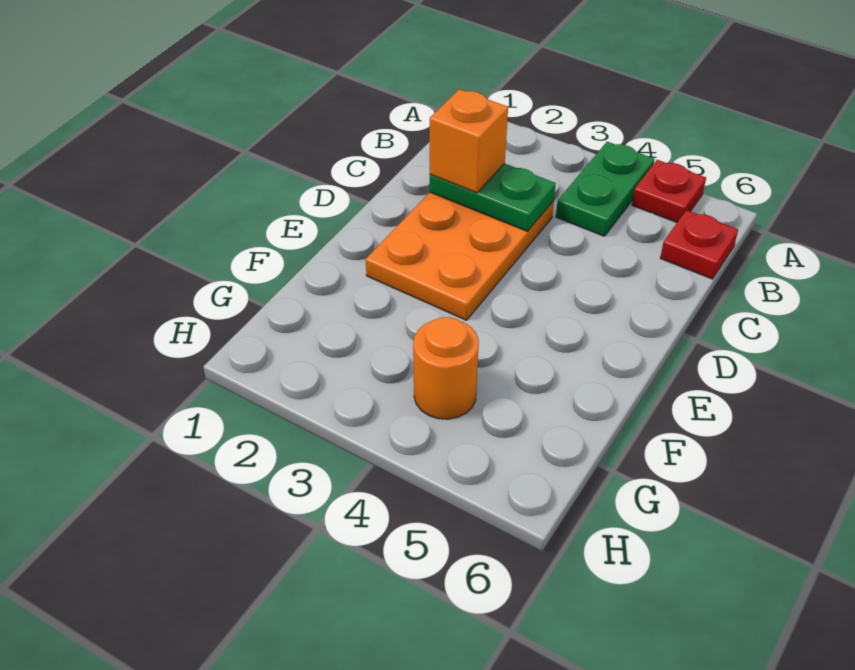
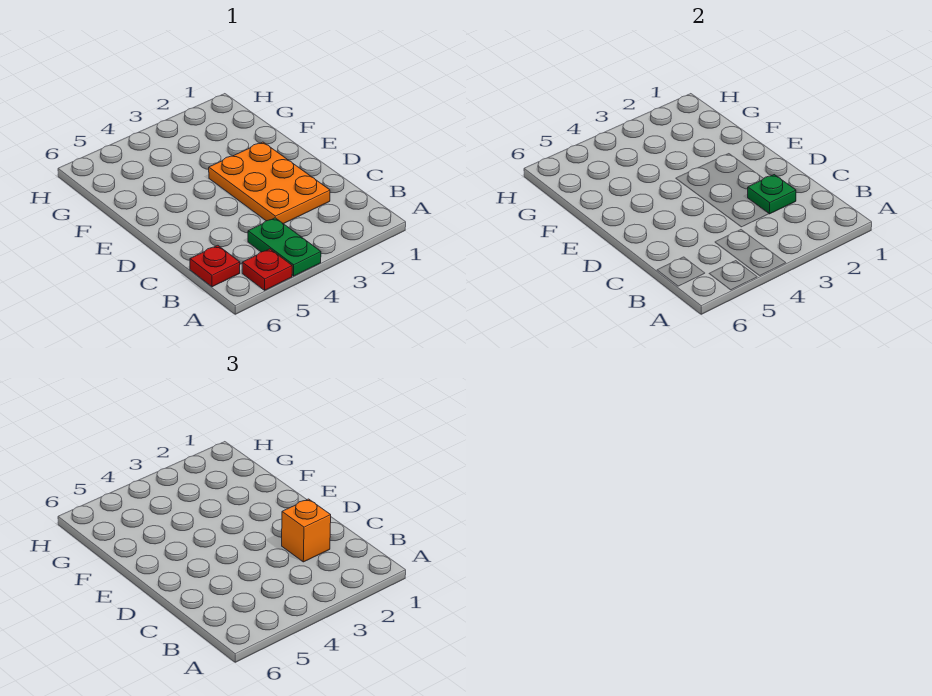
green plate C2:C3 level 2 -> green plate C2 level 2
orange round brick G4 level 1 -> none

